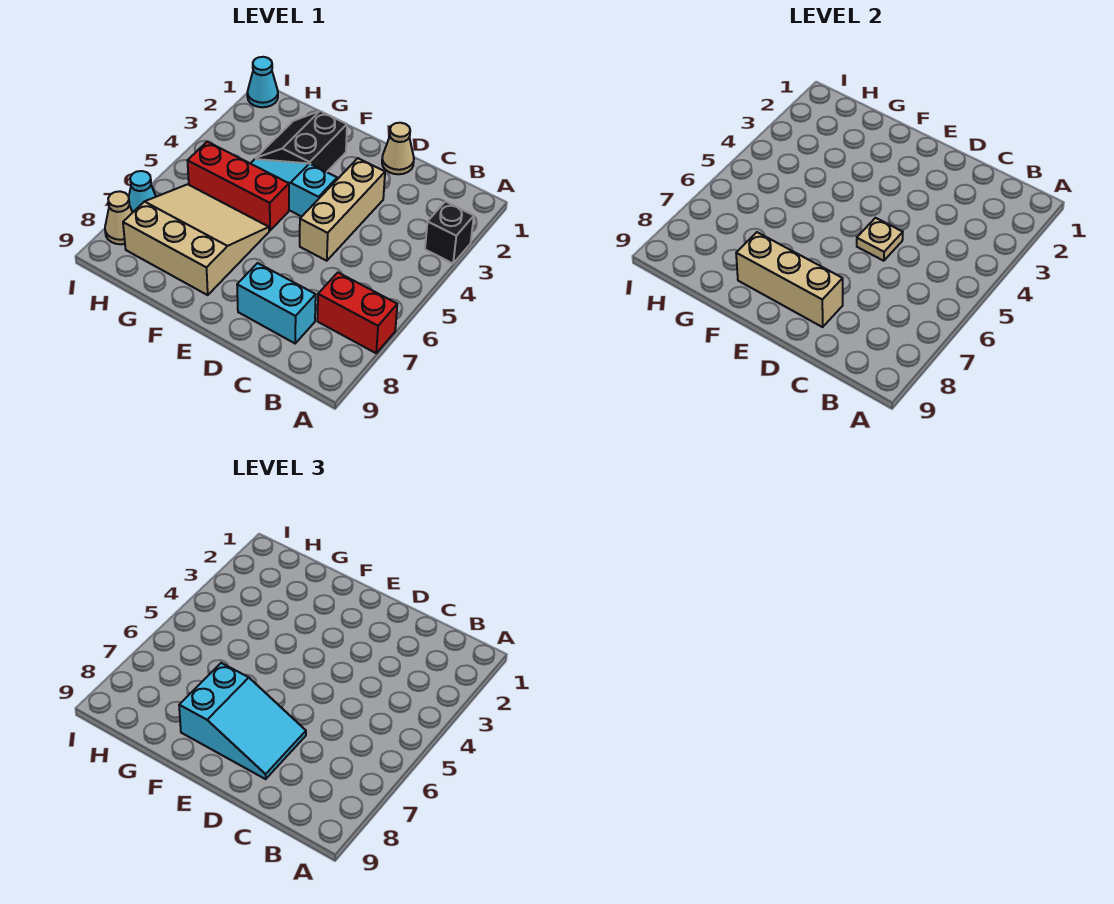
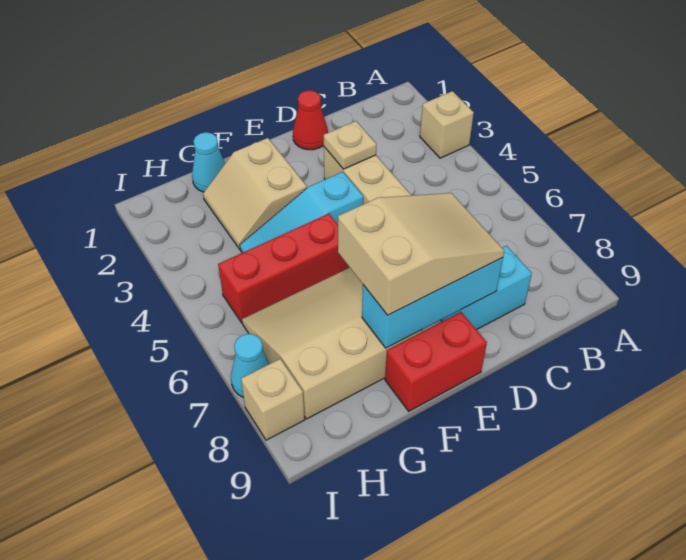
black brick A3 level 1 -> tan brick A3 level 1
red brick A7:B7 level 1 -> red brick E9:F9 level 1
tan cone D1 level 1 -> red cone D1 level 1
tan plate D5 level 2 -> tan plate D3 level 2
cyan slope D7:F8 level 3 top F -> tan slope D7:F8 level 3 top F
tan brick D8:F8 level 2 -> cyan brick D8:F8 level 2
black slope F2:G3 level 1 top F -> tan slope F2:G3 level 1 top F
cyan cone I1 level 1 -> cyan cone G1 level 1
tan cone I8 level 1 -> tan brick I8 level 1

